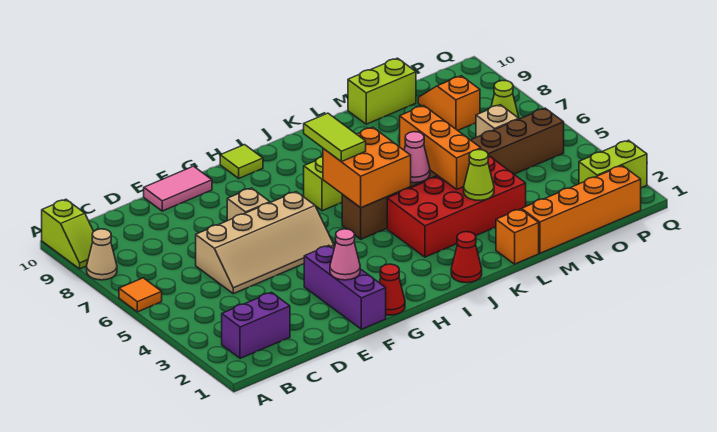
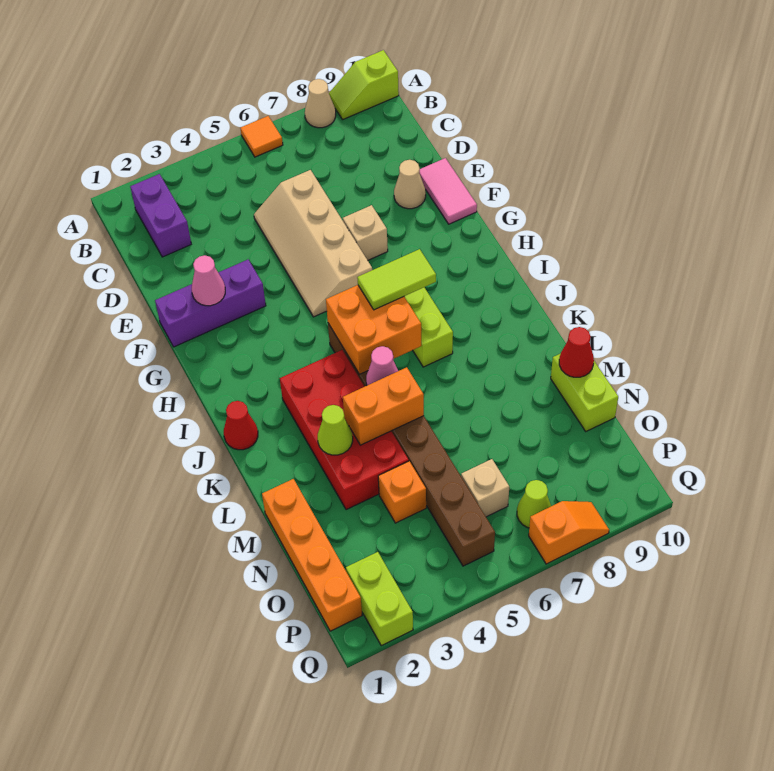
none -> tan cone E9 level 1
red cone G1 level 1 -> red cone M10 level 2
lime tile H10 level 1 -> none
orange brick L1 level 1 -> orange brick N4 level 1
orange brick L4:L6 level 2 -> orange brick L4:L5 level 2
orange slope O8:O9 level 1 top 8 -> orange slope Q7:Q8 level 1 top 7

